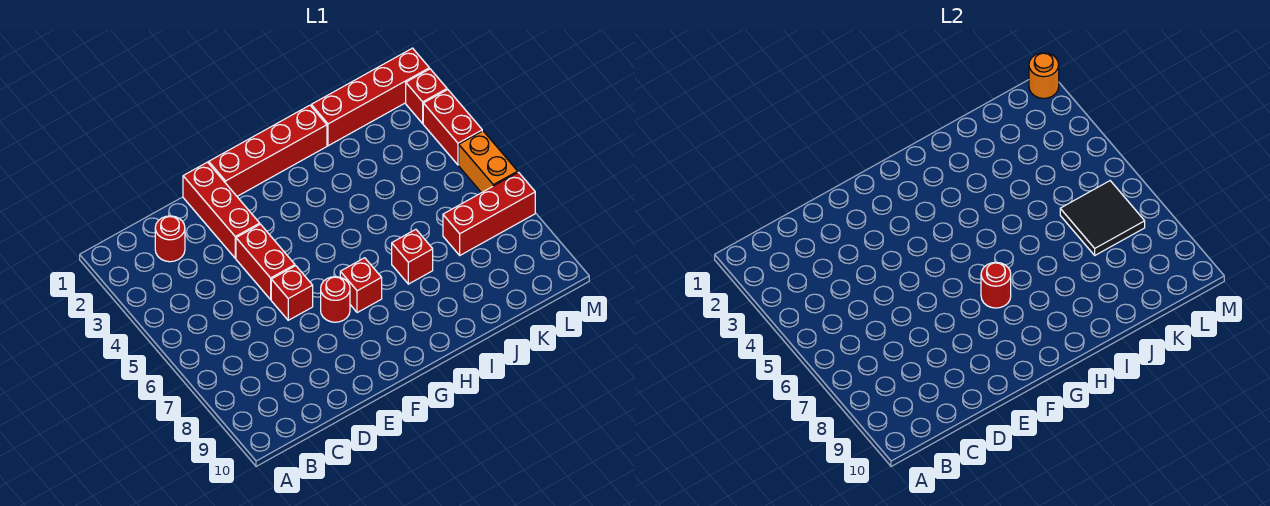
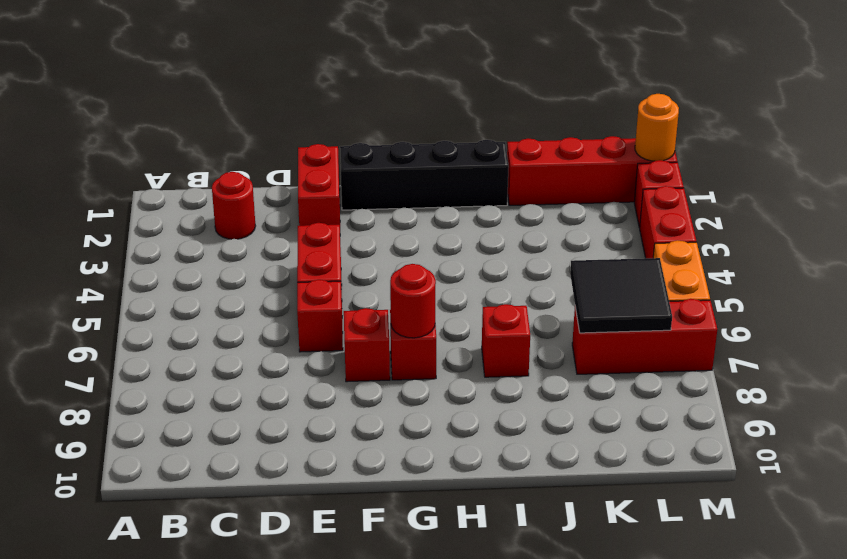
red brick E1:E3 level 1 -> red brick E1:E2 level 1
red brick F1:I1 level 1 -> black brick F1:I1 level 1
red round brick F7 level 1 -> red brick F7 level 1

